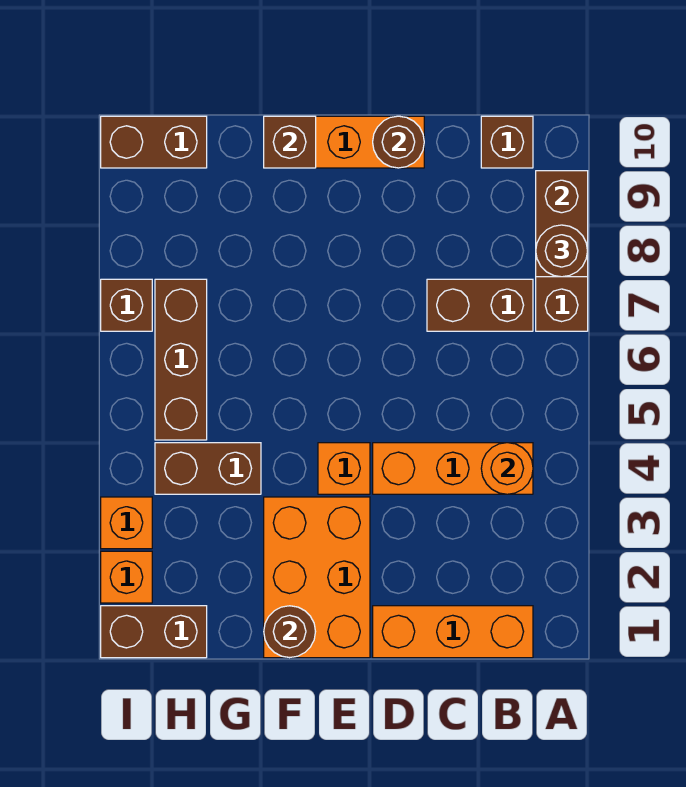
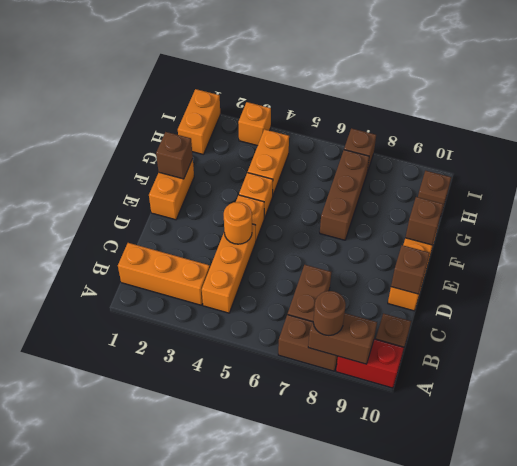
none -> red brick A9:A10 level 1
orange brick B1:D1 level 1 -> orange brick B1:B3 level 1
orange round brick B4 level 2 -> orange round brick D4 level 2
brown round brick D10 level 2 -> brown brick D10 level 2
orange brick E1:F3 level 1 -> orange brick E1:F1 level 1
brown round brick F1 level 2 -> brown brick F1 level 2
brown brick G4:H4 level 1 -> orange brick G4:H4 level 1
brown brick H1:I1 level 1 -> orange brick H1:I1 level 1
brown brick H5:H7 level 1 -> brown brick F7:H7 level 1
brown brick H10:I10 level 1 -> brown brick H10 level 1
orange brick I2 level 1 -> orange brick F4 level 1

